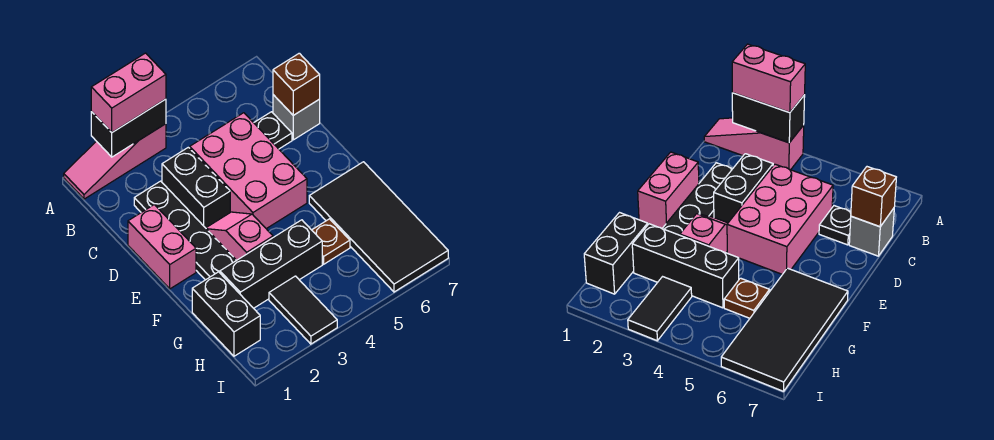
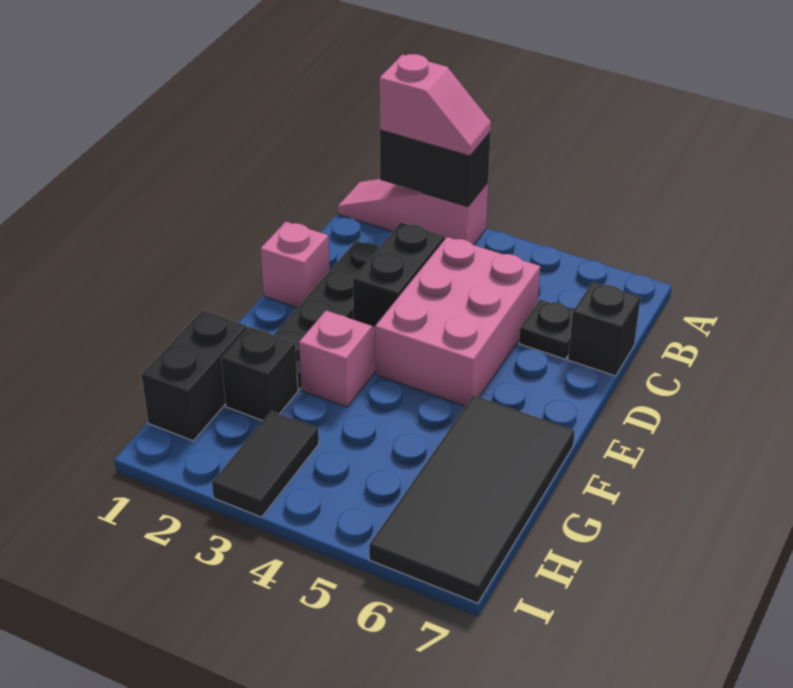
pink brick A2:A3 level 3 -> pink slope A2:A3 level 3 top 2
grey brick C7 level 1 -> black brick C7 level 1
brown brick C7 level 2 -> none
pink brick D1:E1 level 1 -> pink brick D1 level 1
black brick G2:G4 level 1 -> black brick G2 level 1
brown plate G5 level 1 -> none

